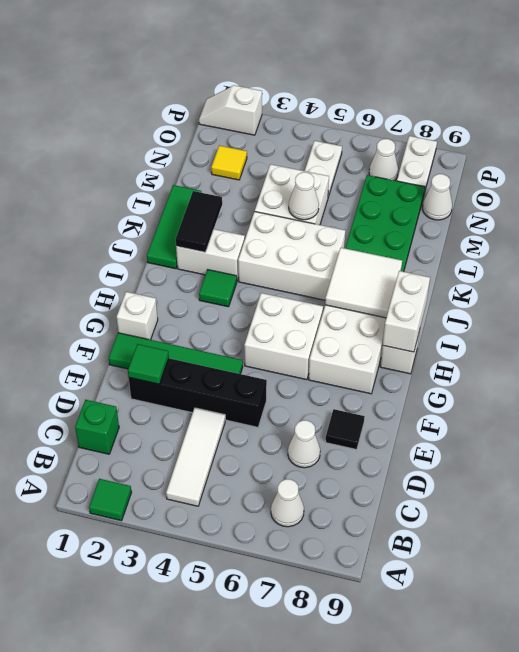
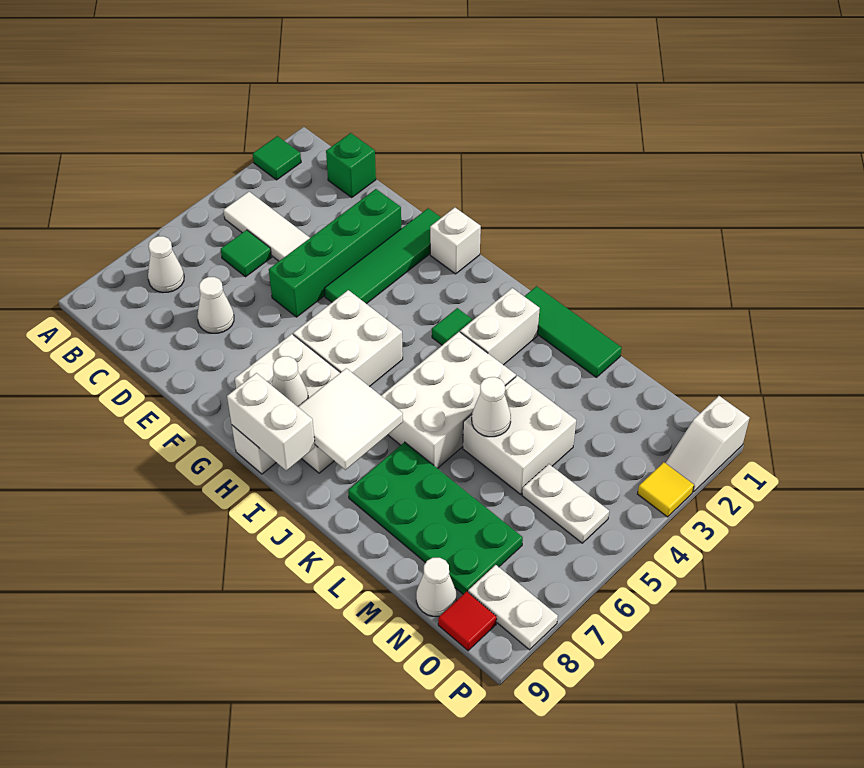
black brick E2:E5 level 1 -> green brick E2:E5 level 1
green tile E2 level 2 -> green tile C5 level 1
black tile E8 level 1 -> none
black tile J2:K2 level 2 -> none
yellow tile N2 level 1 -> yellow tile P3 level 1
white cone O7 level 1 -> white cone H8 level 2
none -> red tile O9 level 1
white slope P1:P2 level 1 top 2 -> white slope P1:P2 level 1 top 1

